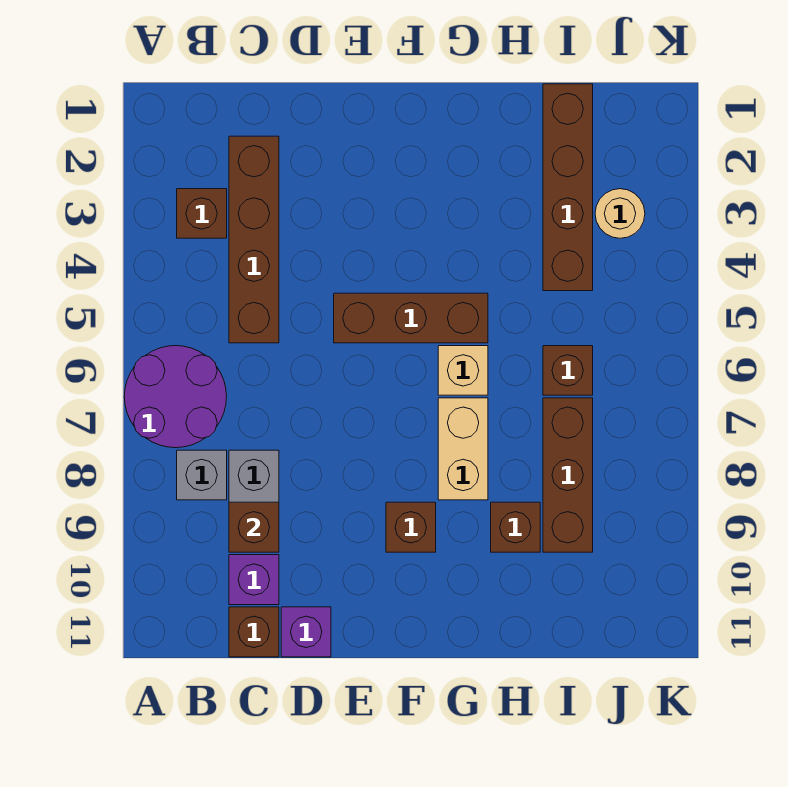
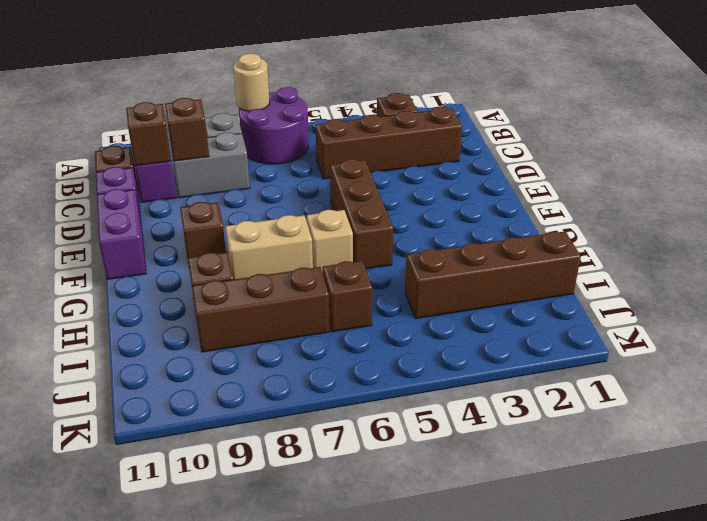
none -> brown brick C10 level 2
none -> purple brick E11:F11 level 1
tan round brick J3 level 1 -> tan round brick A7 level 2

